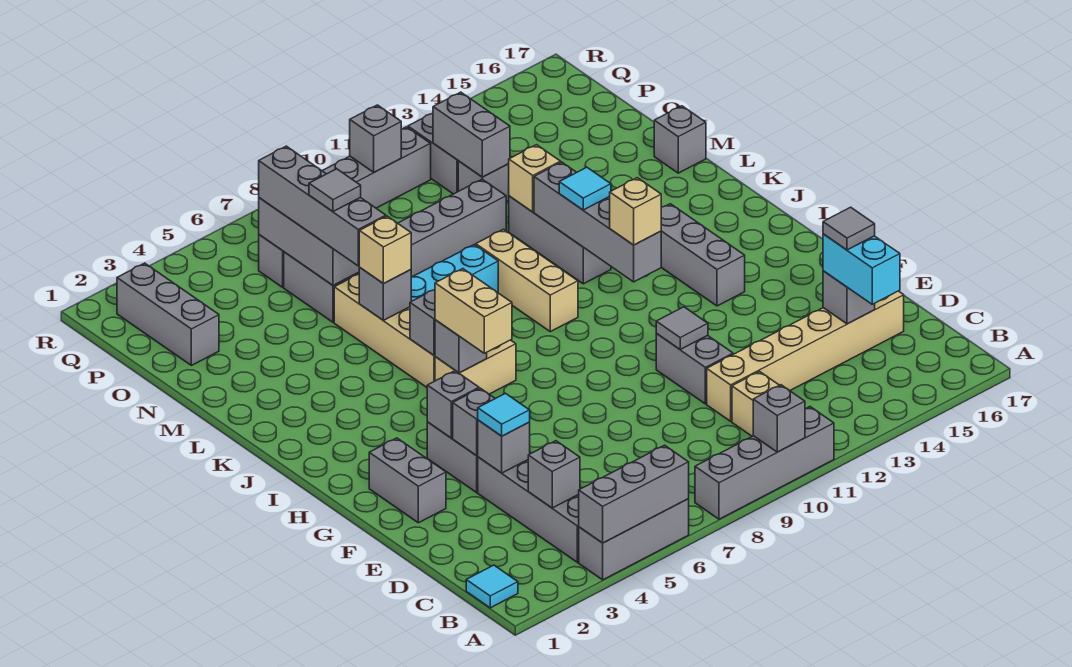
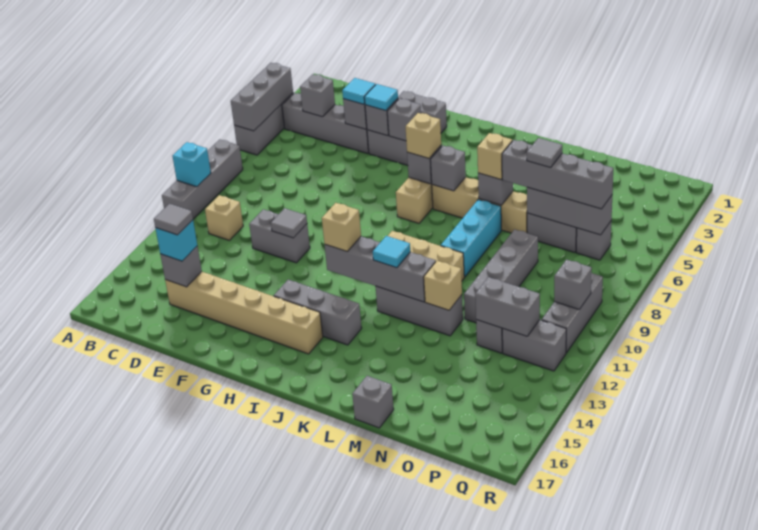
grey brick A10 level 2 -> cyan brick A10 level 2
cyan tile B1 level 1 -> cyan tile F4 level 3
cyan brick C15:D15 level 3 -> cyan brick D15 level 3
tan brick D11:D16 level 1 -> tan brick D15:I15 level 1
tan brick H6:I6 level 3 -> tan brick I6 level 3
grey brick O2:Q2 level 1 -> none

